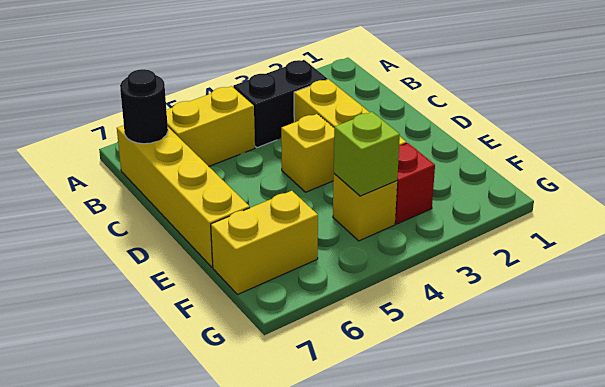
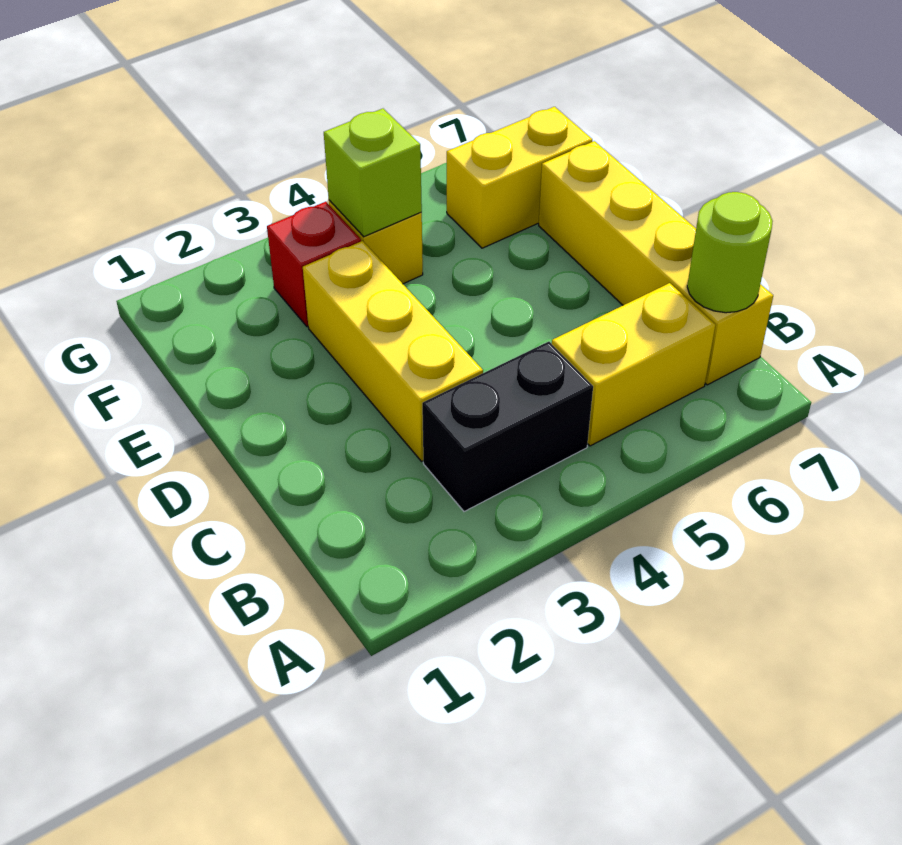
black round brick B7 level 2 -> lime round brick B7 level 2
yellow brick D4 level 1 -> none

